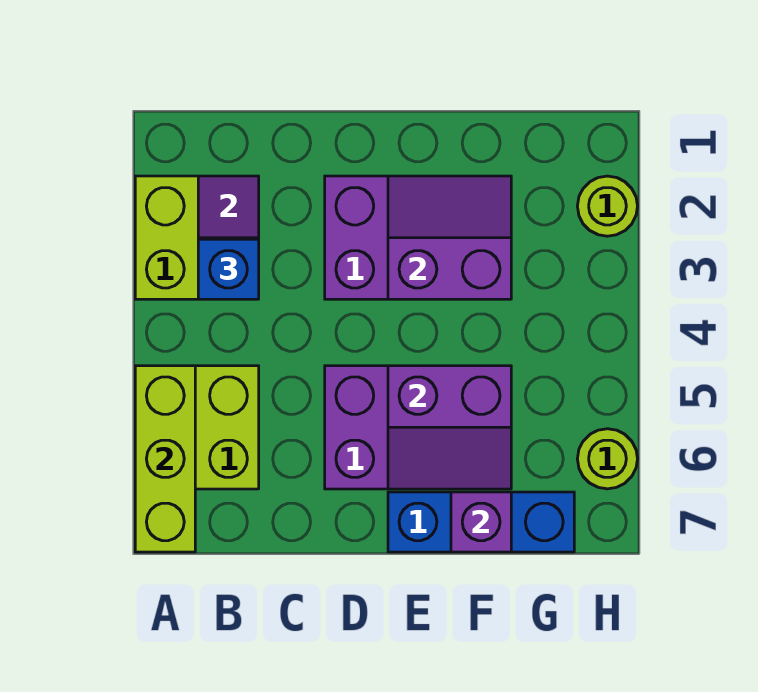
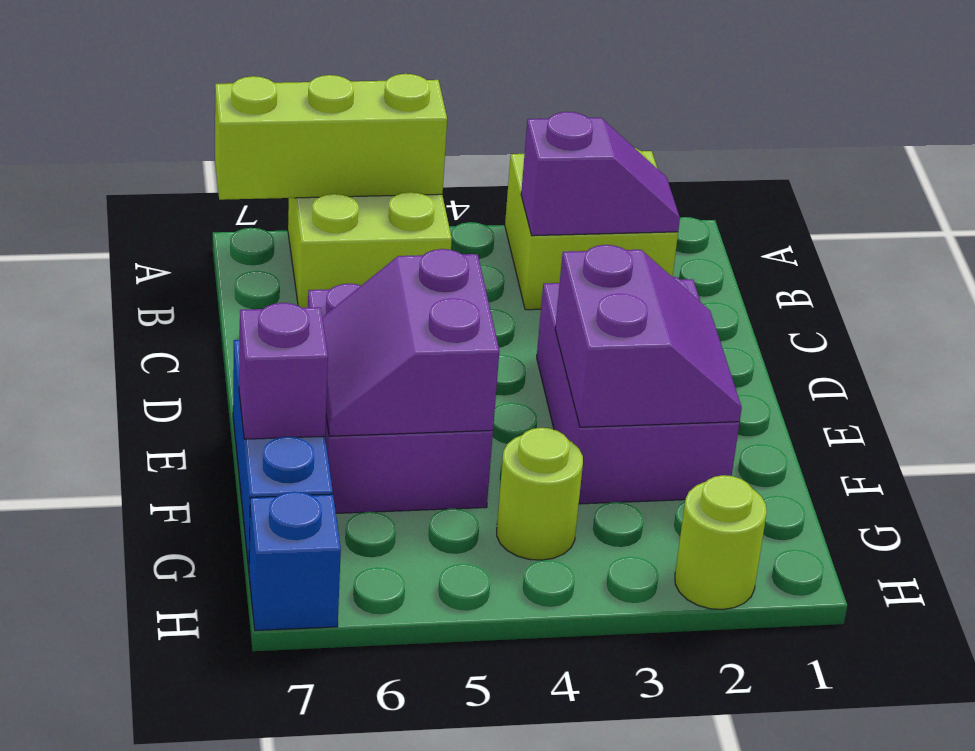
blue brick B3 level 3 -> blue brick H7 level 1
lime round brick H6 level 1 -> lime round brick G4 level 1

